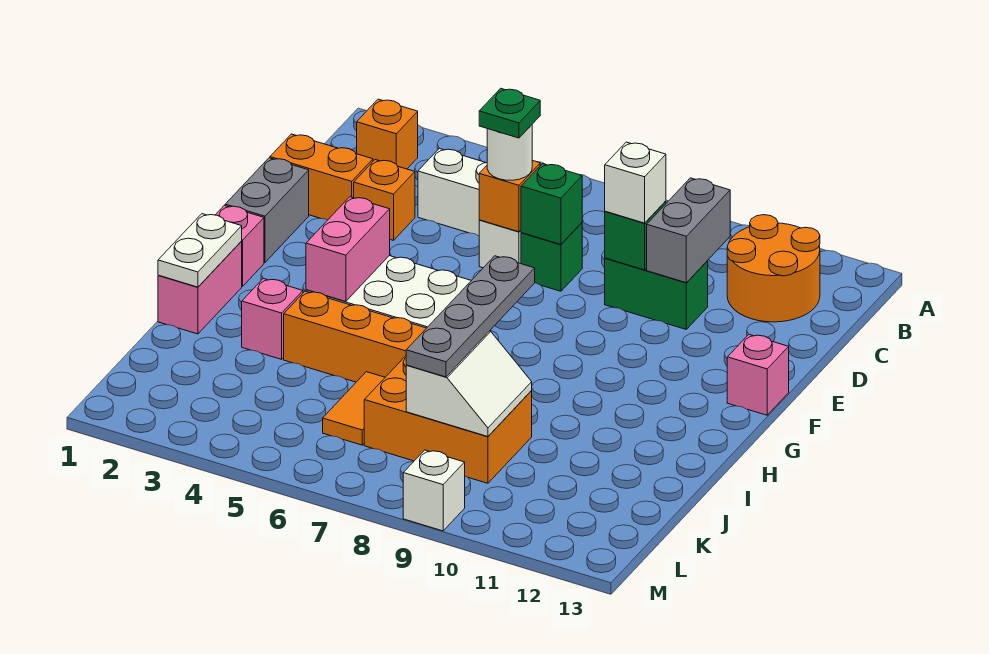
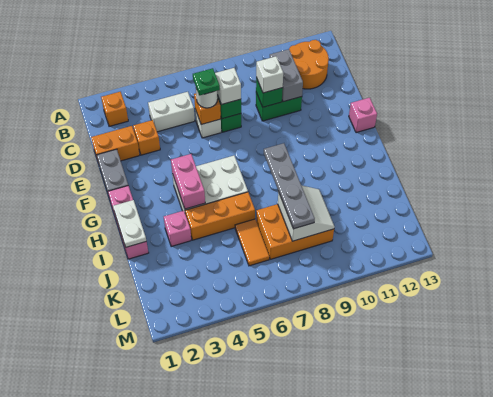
white brick M9 level 1 -> white brick D7 level 3

